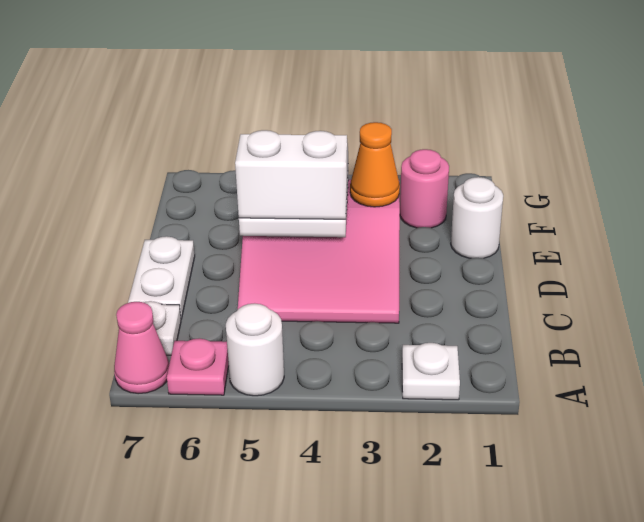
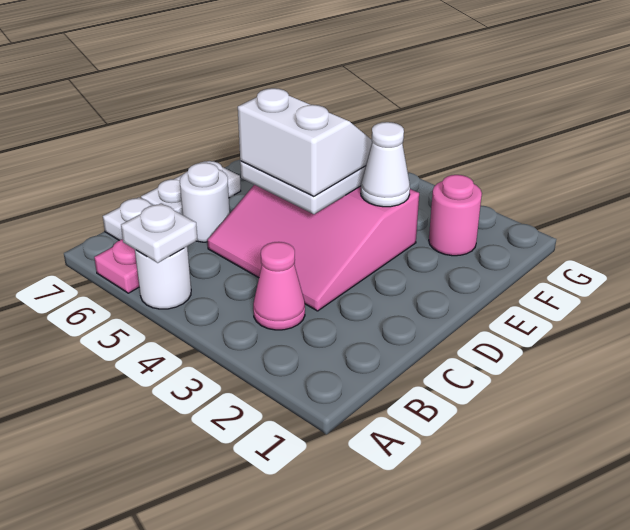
white plate A2 level 1 -> white plate A5 level 2
pink cone A7 level 1 -> pink cone B3 level 1
white round brick E1 level 1 -> white round brick C6 level 1
orange cone E3 level 2 -> white cone E3 level 2

